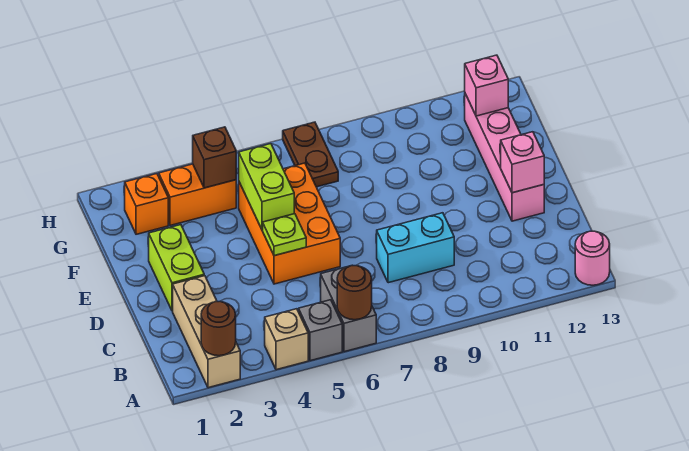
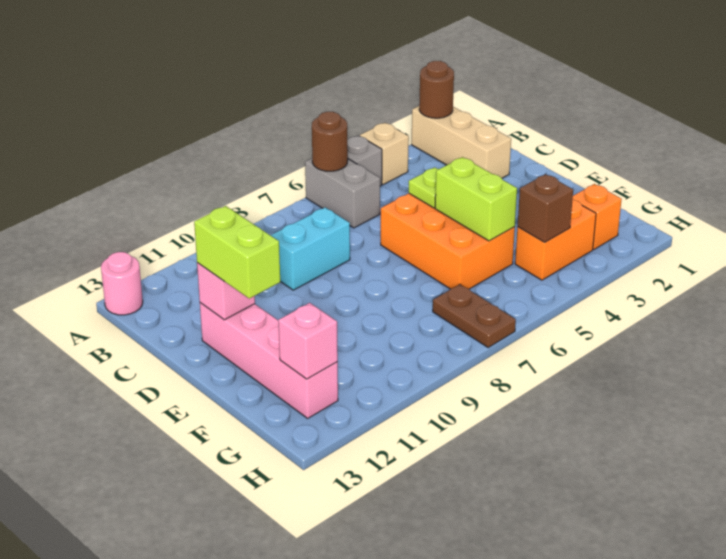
lime brick D2:E2 level 1 -> lime brick D12:E12 level 3

